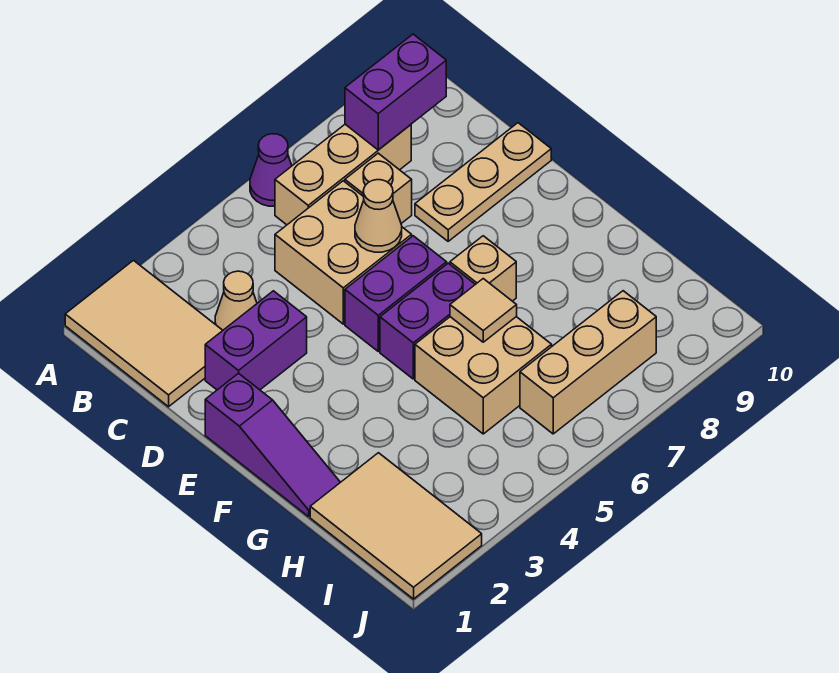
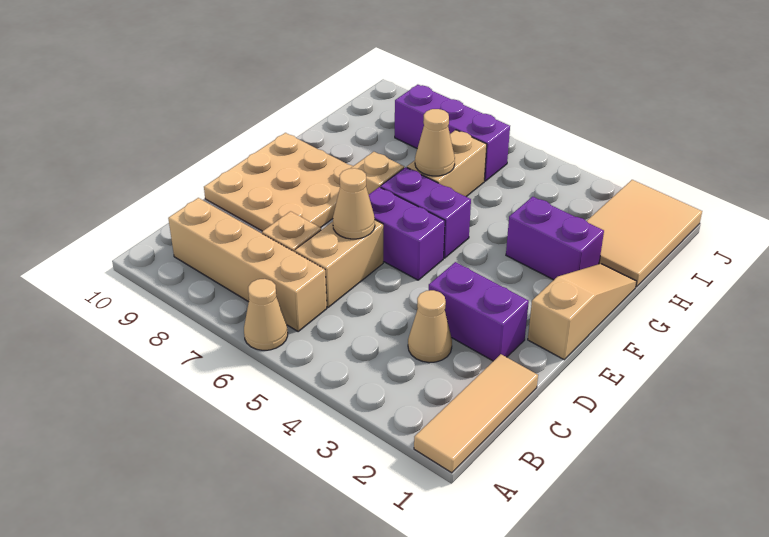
tan tile A1:C2 level 1 -> tan tile A1:C1 level 1
purple cone A6 level 1 -> tan cone A6 level 1
tan brick B6:B8 level 1 -> tan brick B6:B9 level 1
purple brick B8:B9 level 2 -> purple brick G2:G3 level 1
tan brick C5:D6 level 1 -> tan brick C6:D6 level 1
tan plate D8:D10 level 1 -> tan plate D8:F10 level 1
purple slope E1:G1 level 1 top E -> tan slope E1:G1 level 1 top E
tan brick G5:H6 level 1 -> tan brick G6:H6 level 1
tan tile G6 level 2 -> tan cone G6 level 2
tan brick I6:I8 level 1 -> purple brick I6:I8 level 1

